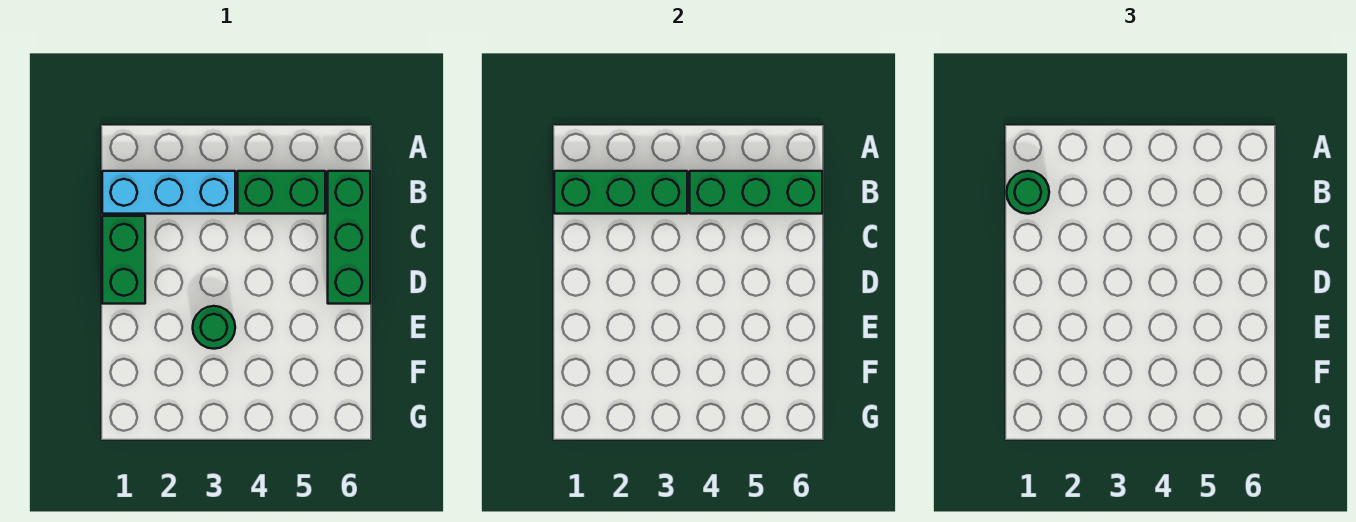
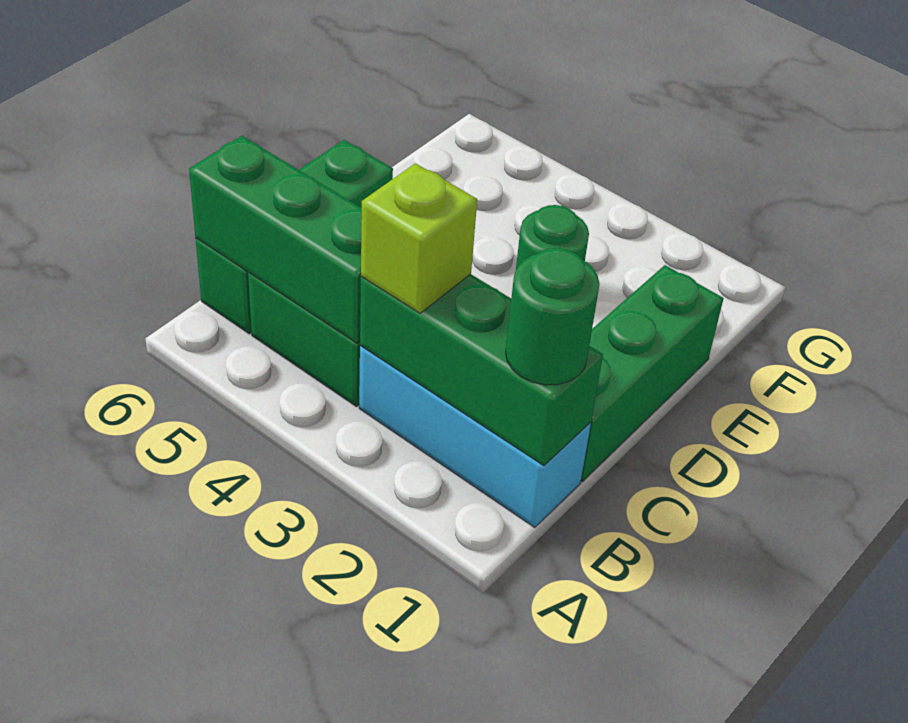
none -> lime brick B3 level 3
green brick C1:D1 level 1 -> green brick C1:E1 level 1

